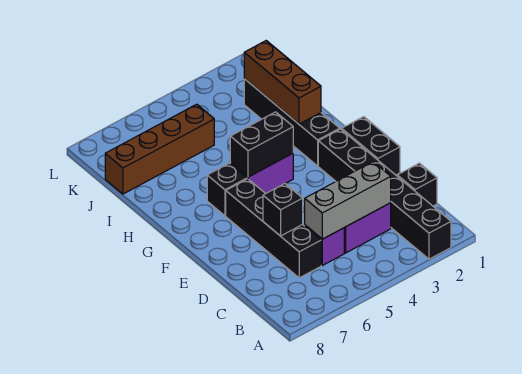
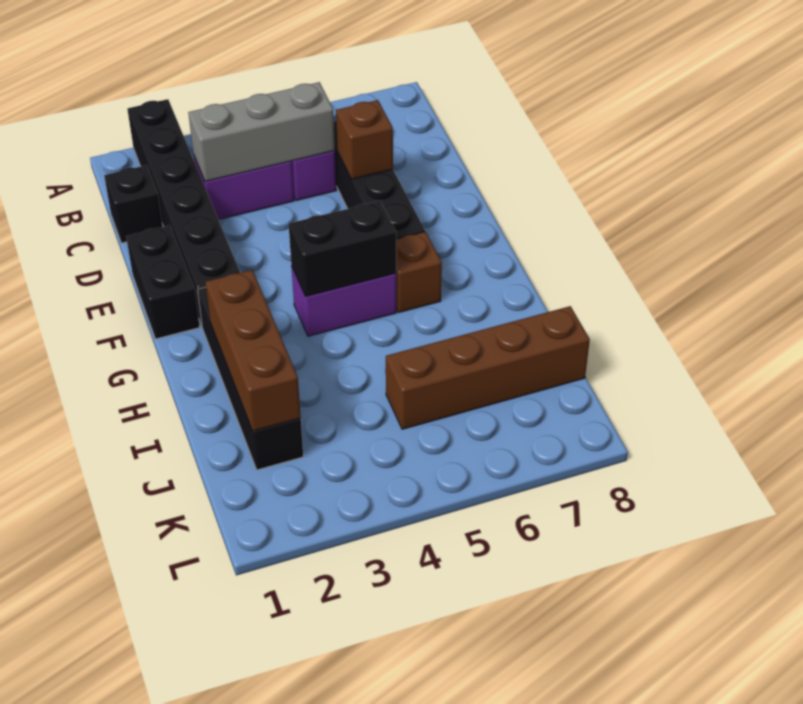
black brick D6 level 2 -> brown brick D6 level 2
black brick G6 level 1 -> brown brick G6 level 1

